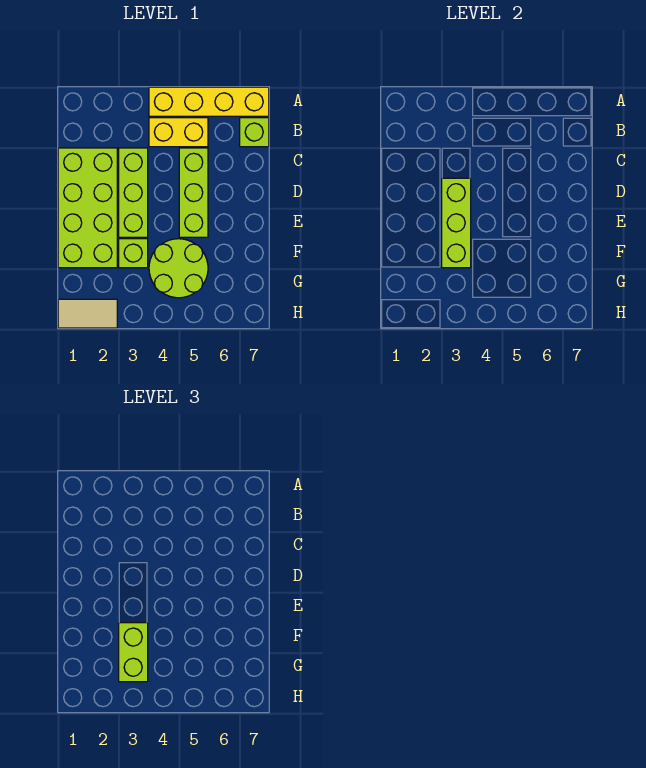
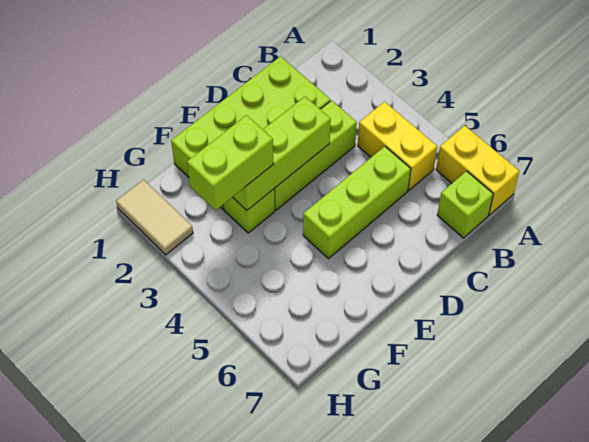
yellow brick A4:A7 level 1 -> yellow brick A6:A7 level 1
lime round brick F4:G5 level 1 -> none

